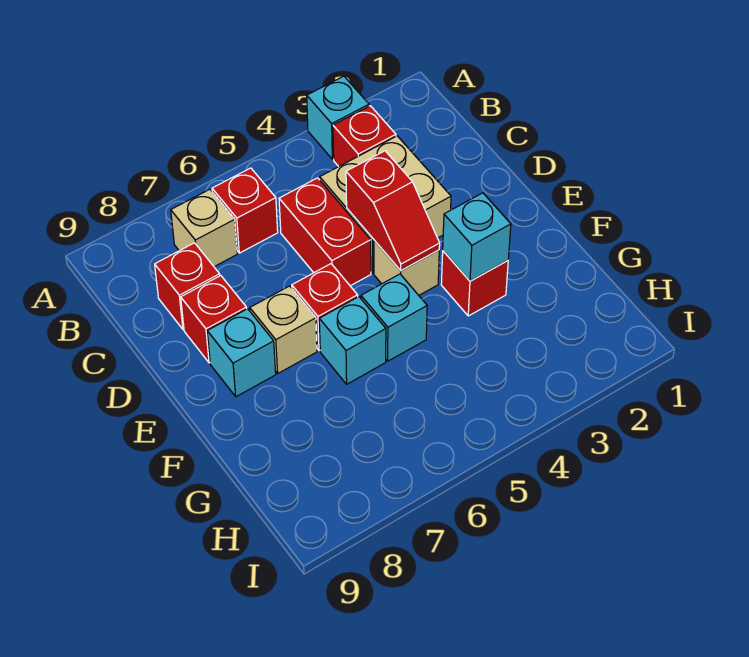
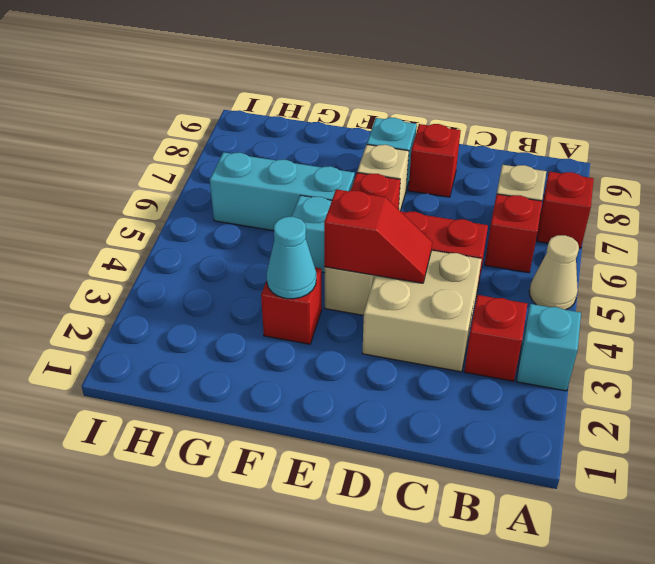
none -> tan cone A5 level 1
red brick C8 level 1 -> red brick A7 level 1
red slope D4:E4 level 2 top D -> red slope D4:E4 level 2 top E
cyan brick F3 level 2 -> cyan cone F3 level 2
cyan brick F6 level 1 -> cyan brick F6:H6 level 1

